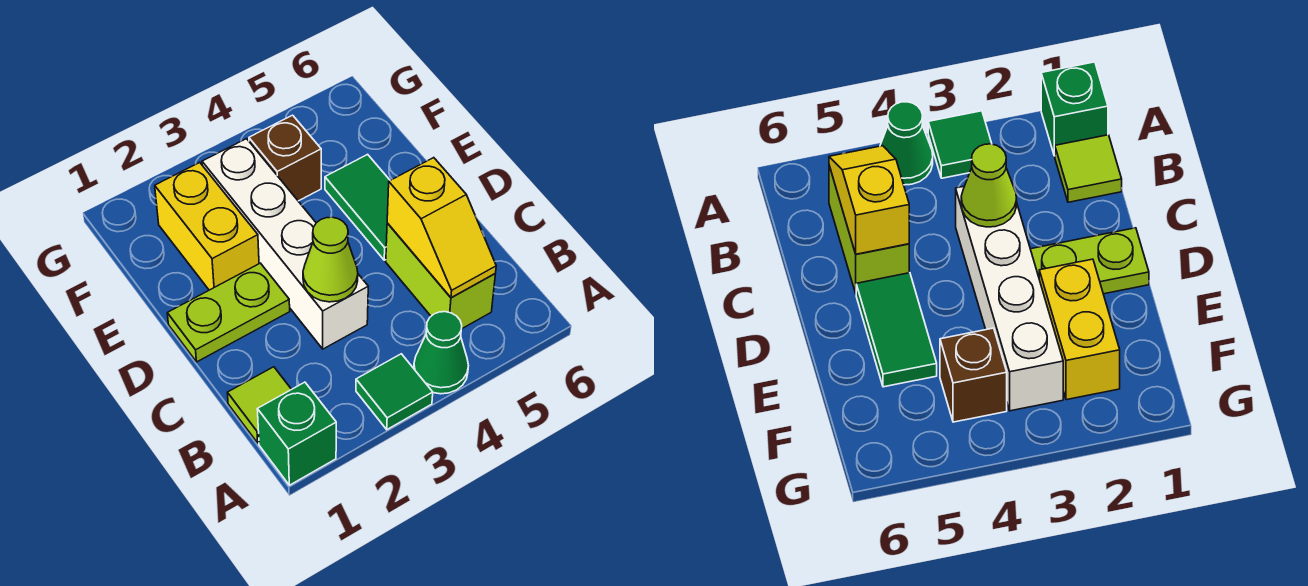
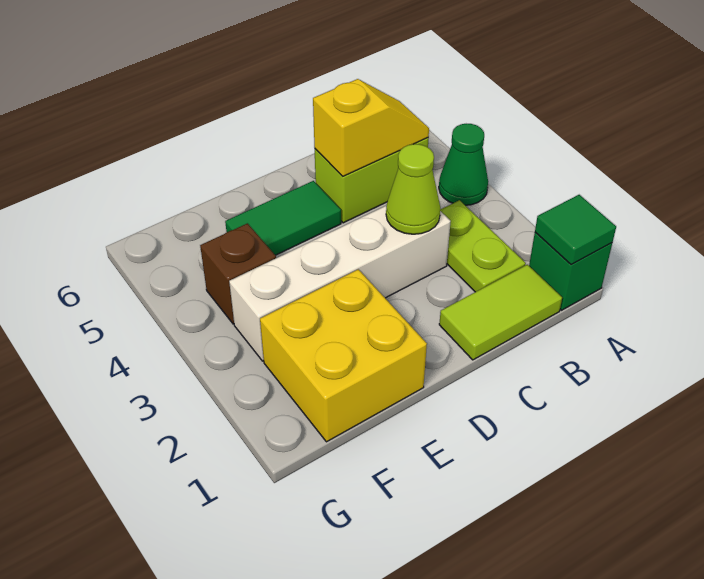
green tile A3 level 1 -> green tile A1 level 2
lime tile B1 level 1 -> lime tile B1:C1 level 1
lime plate D1:D2 level 1 -> lime plate B2:B3 level 1
yellow brick E2:F2 level 1 -> yellow brick E1:F2 level 1

